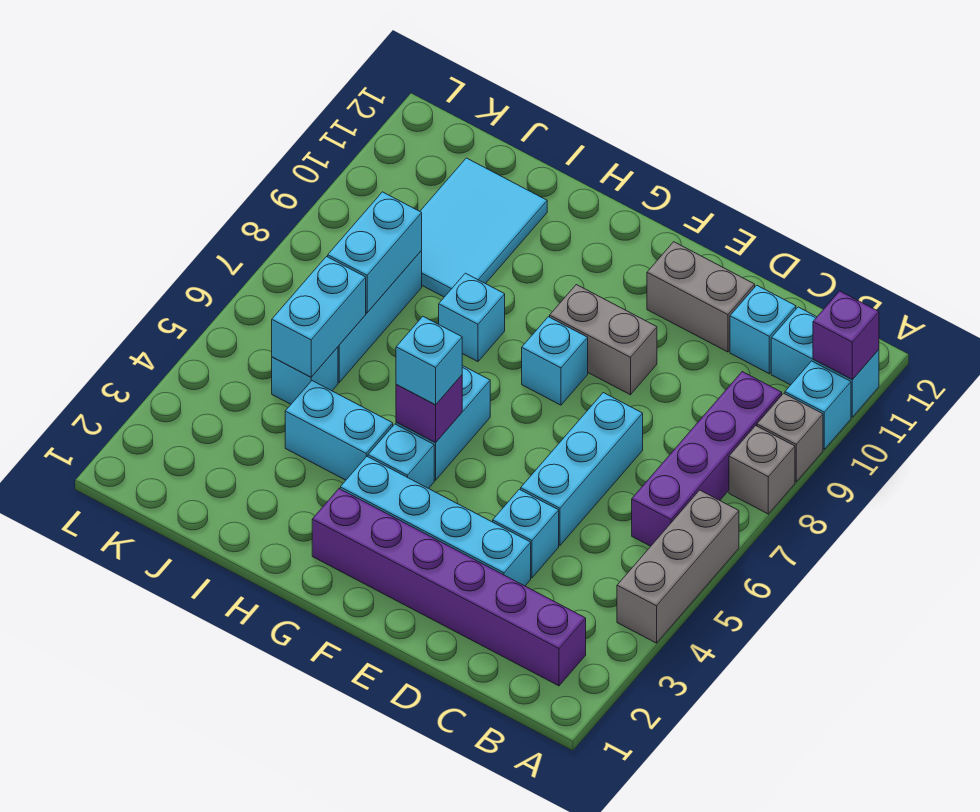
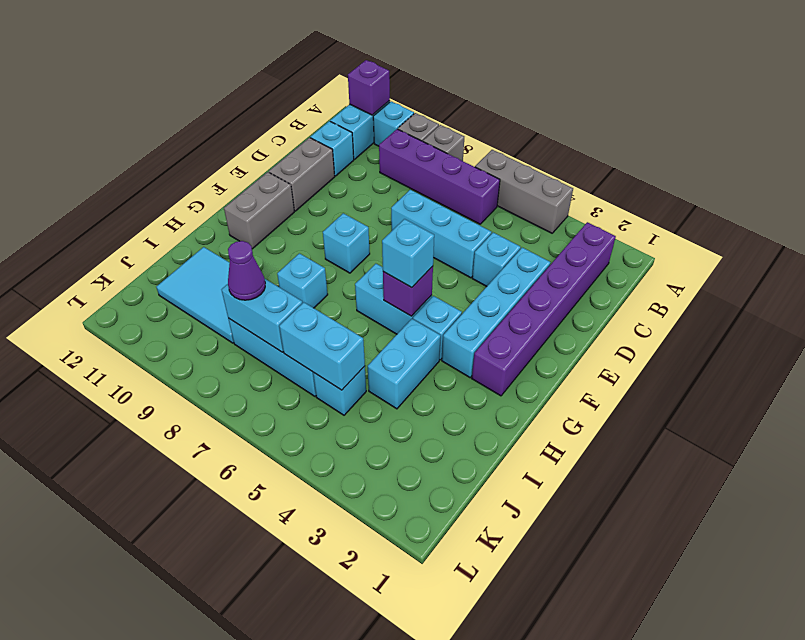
grey brick E9:F9 level 1 -> grey brick F11:G11 level 1
none -> purple cone J8 level 3

